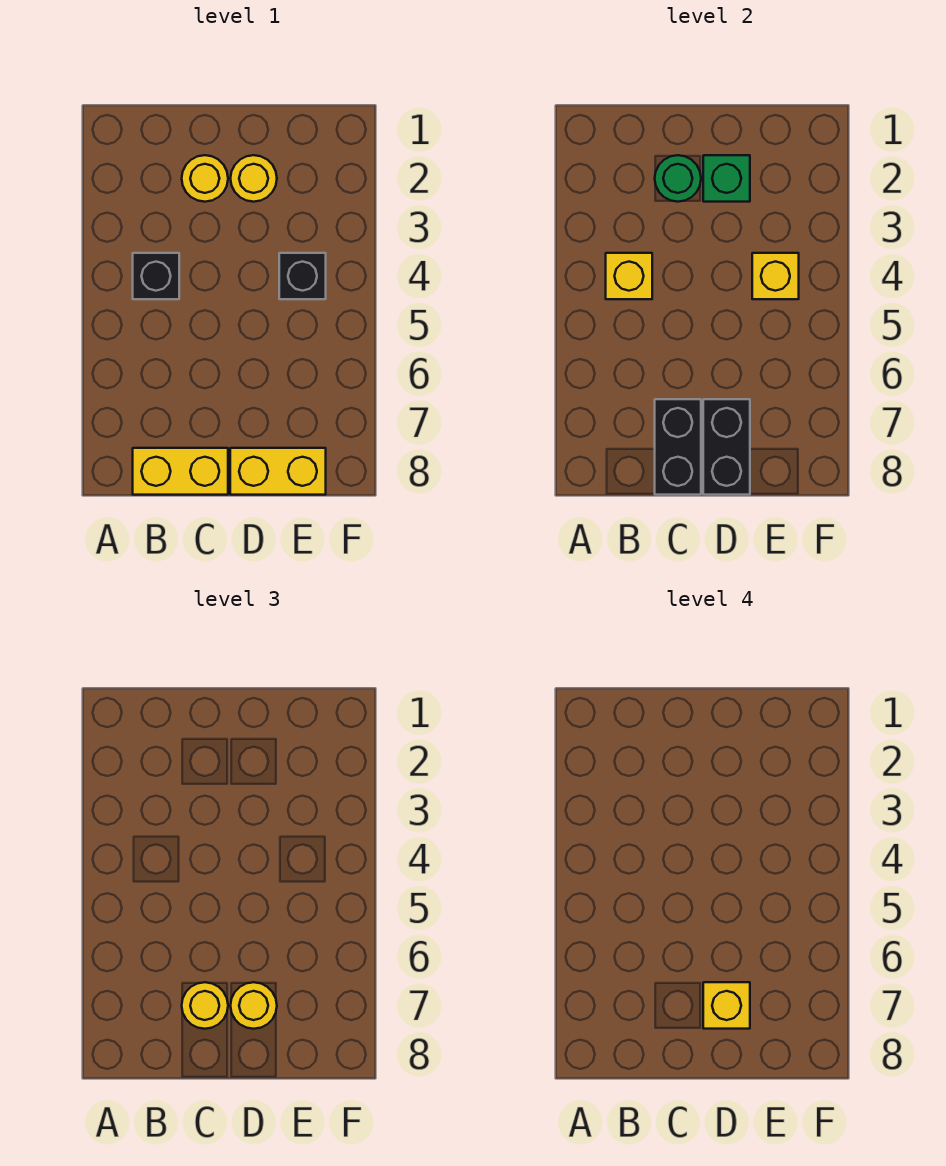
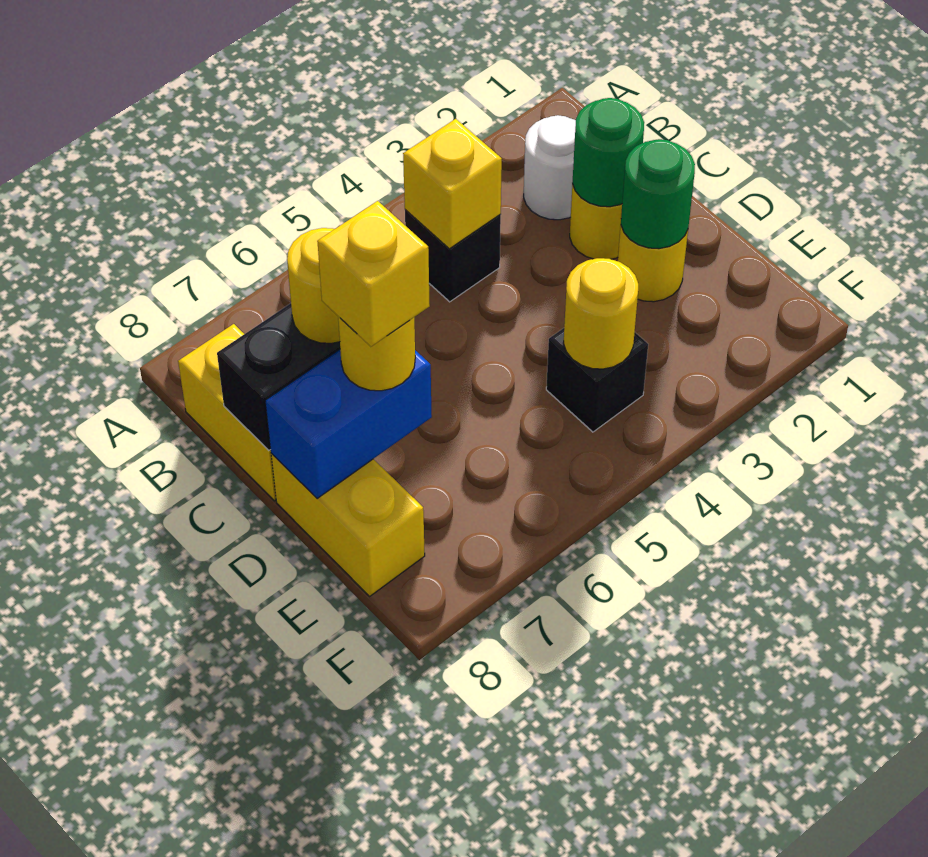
none -> white round brick B2 level 1
green brick D2 level 2 -> green round brick D2 level 2
black brick D7:D8 level 2 -> blue brick D7:D8 level 2
yellow brick E4 level 2 -> yellow round brick E4 level 2

